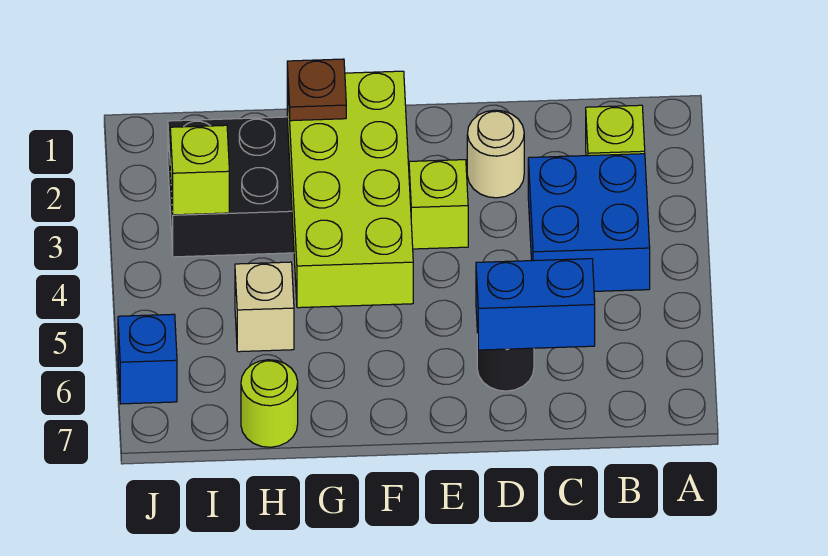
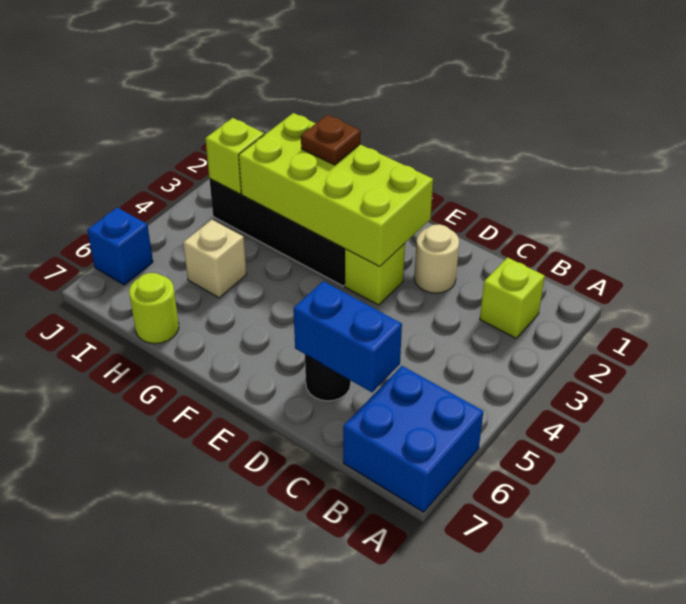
blue brick B3:C4 level 1 -> blue brick A6:B7 level 1
lime brick F2:G5 level 2 -> lime brick E2:H3 level 2

